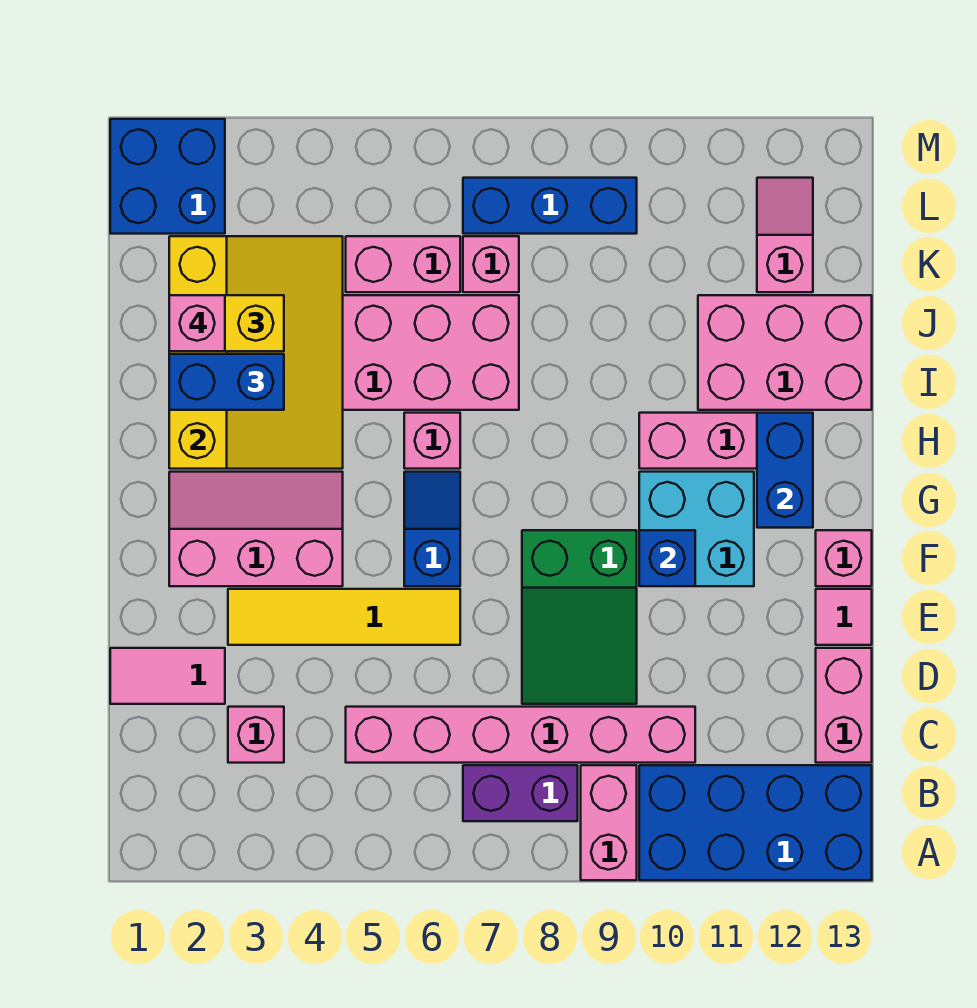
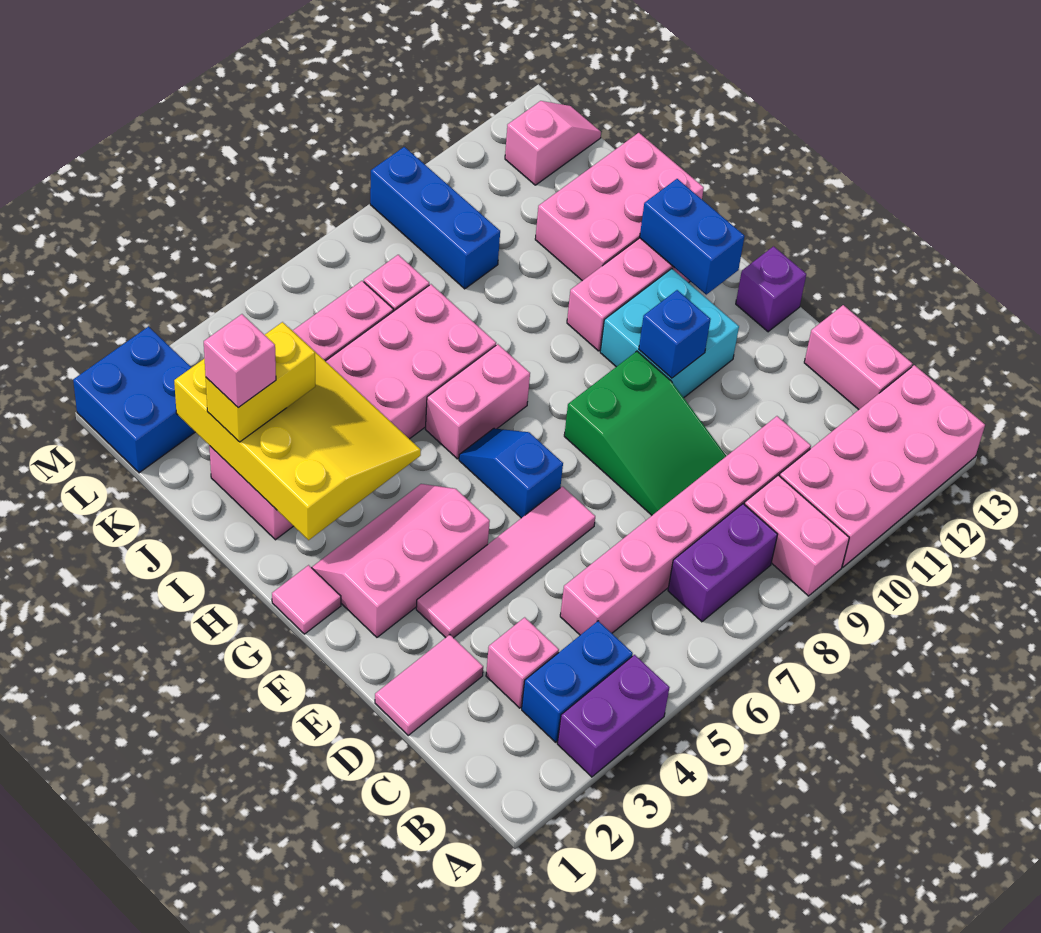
none -> purple brick A3:A4 level 1
blue brick A10:B13 level 1 -> pink brick A10:B13 level 1
yellow tile E3:E6 level 1 -> pink tile E3:E6 level 1
pink tile E13 level 1 -> pink tile G1 level 1
pink brick F13 level 1 -> purple brick F13 level 1
pink brick H6 level 1 -> pink brick H6:H7 level 1
blue brick I2:I3 level 3 -> blue brick B3:B4 level 1
pink slope K12:L12 level 1 top K -> pink slope L12:L13 level 1 top 12
blue brick L7:L9 level 1 -> blue brick K9:M9 level 1

